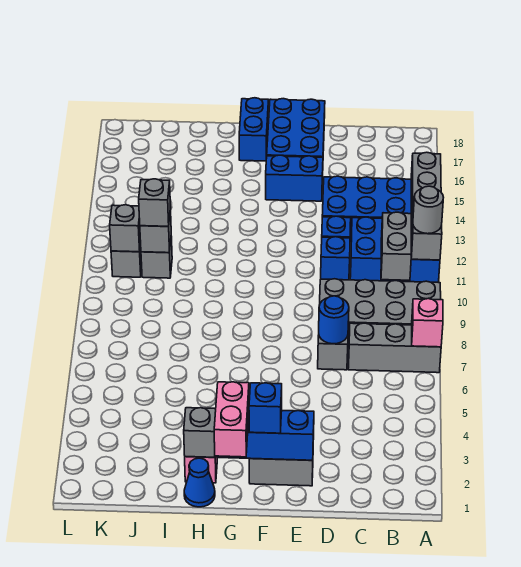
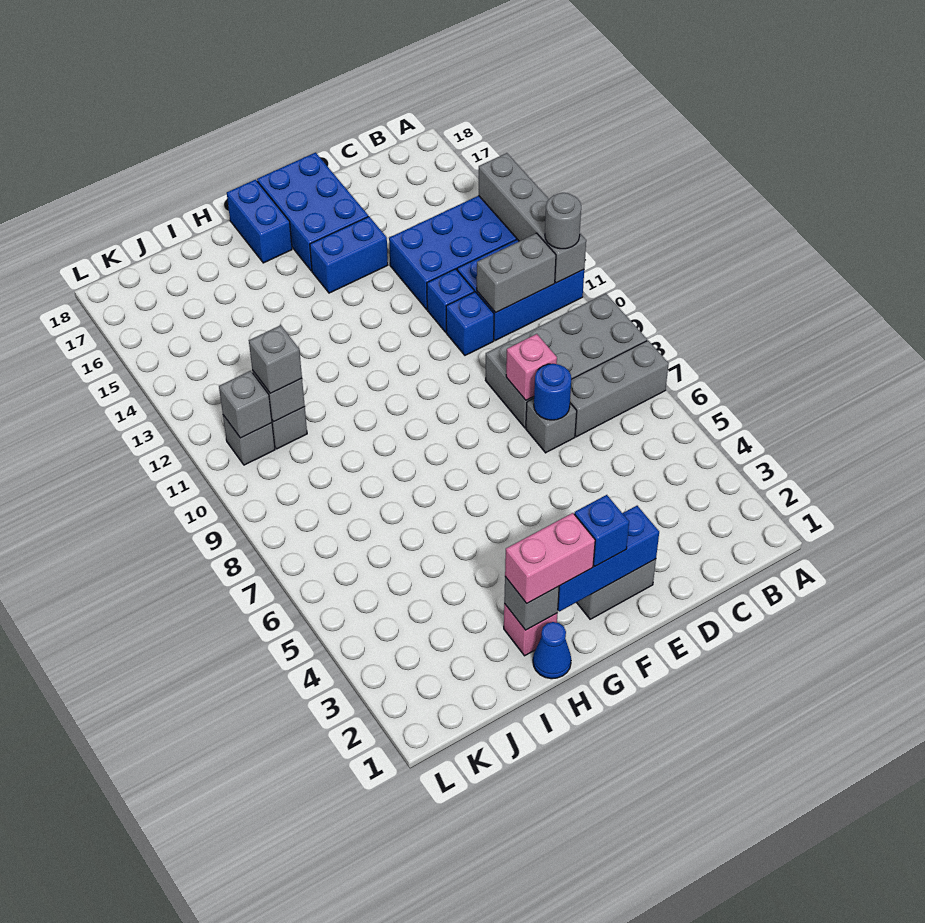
pink brick A7 level 2 -> pink brick D8 level 2
grey brick B10:B11 level 2 -> grey brick B11:C11 level 2
pink brick G1:G2 level 3 -> pink brick G2:H2 level 3

